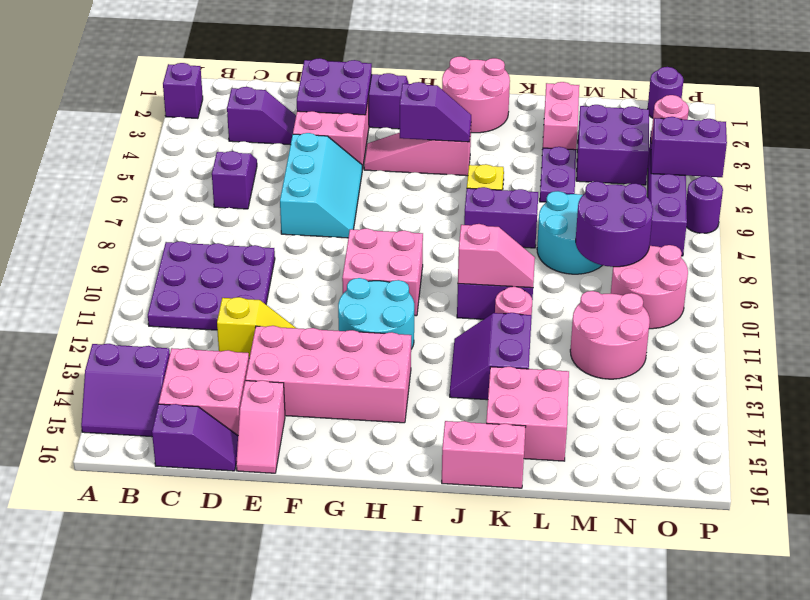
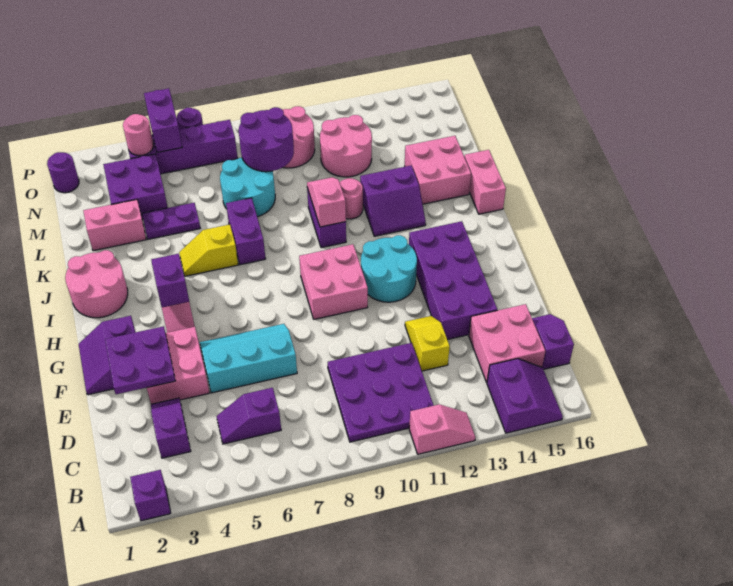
pink brick E13:H14 level 1 -> purple brick E13:H14 level 1
pink slope E15:E16 level 1 top 15 -> pink slope A11:A12 level 1 top 11

